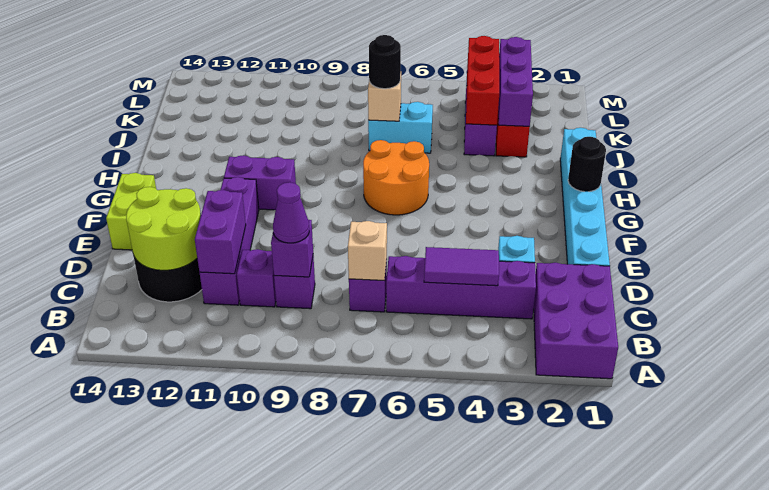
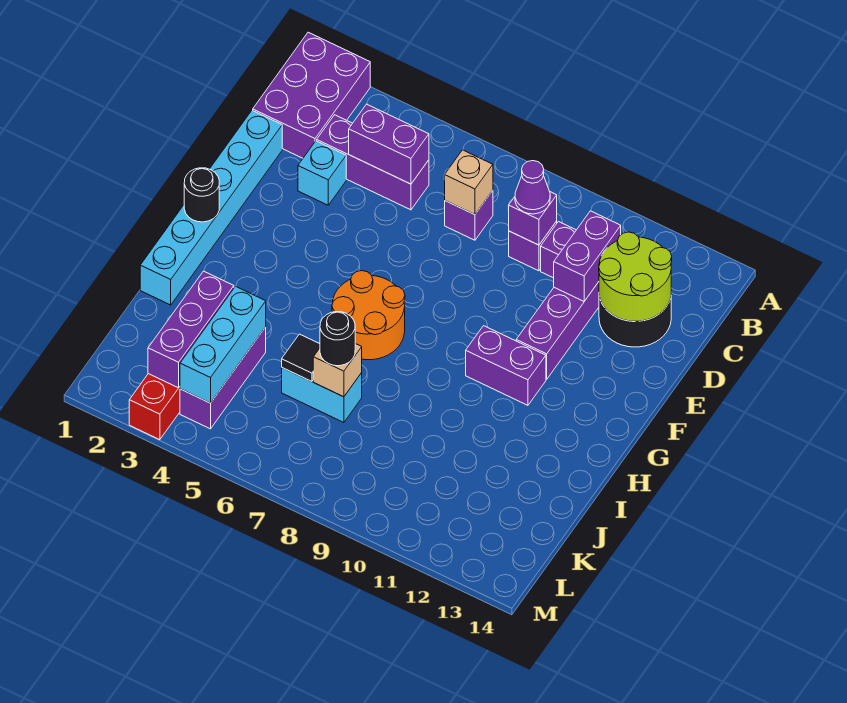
purple brick C3:C6 level 1 -> purple brick C3:C5 level 1
purple tile C4:C5 level 2 -> purple brick C4:C5 level 2
lime brick E14:F14 level 1 -> none
red brick J4:L4 level 2 -> cyan brick J4:L4 level 2
none -> black tile J6 level 2

